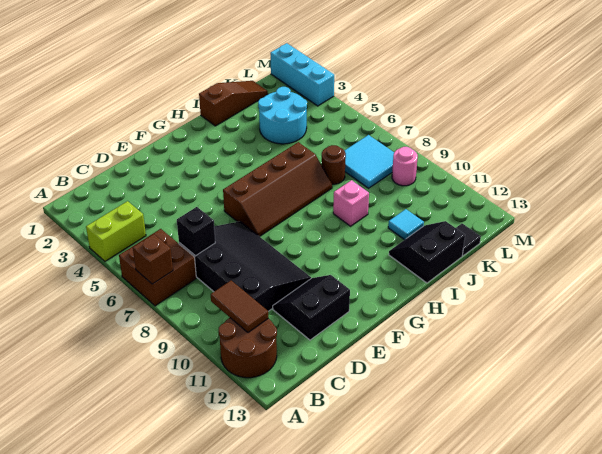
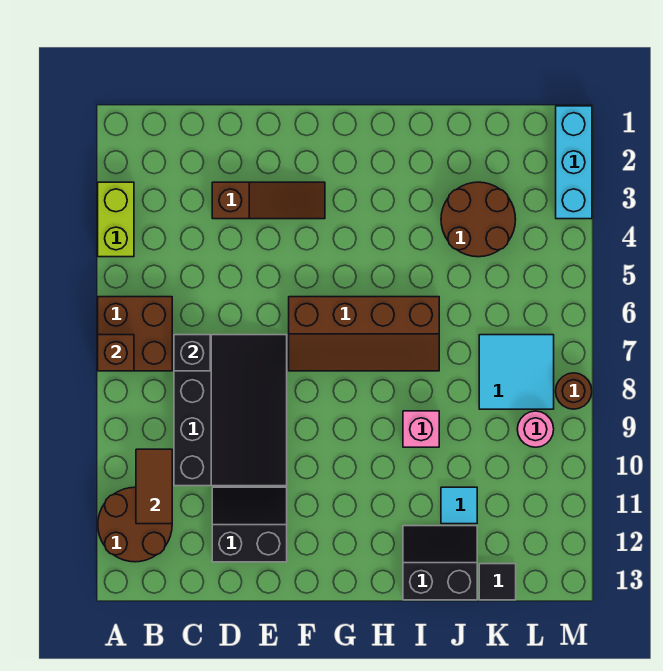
lime brick A4:B4 level 1 -> lime brick A3:A4 level 1
brown slope I1:K1 level 1 top I -> brown slope D3:F3 level 1 top D
cyan round brick J3:K4 level 1 -> brown round brick J3:K4 level 1
brown round brick J7 level 1 -> brown round brick M8 level 1

